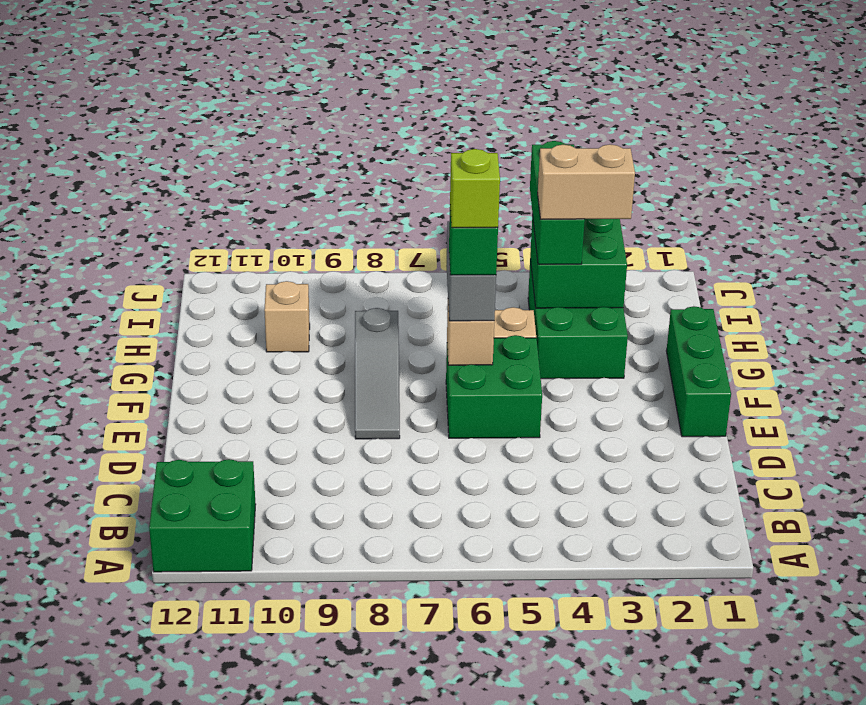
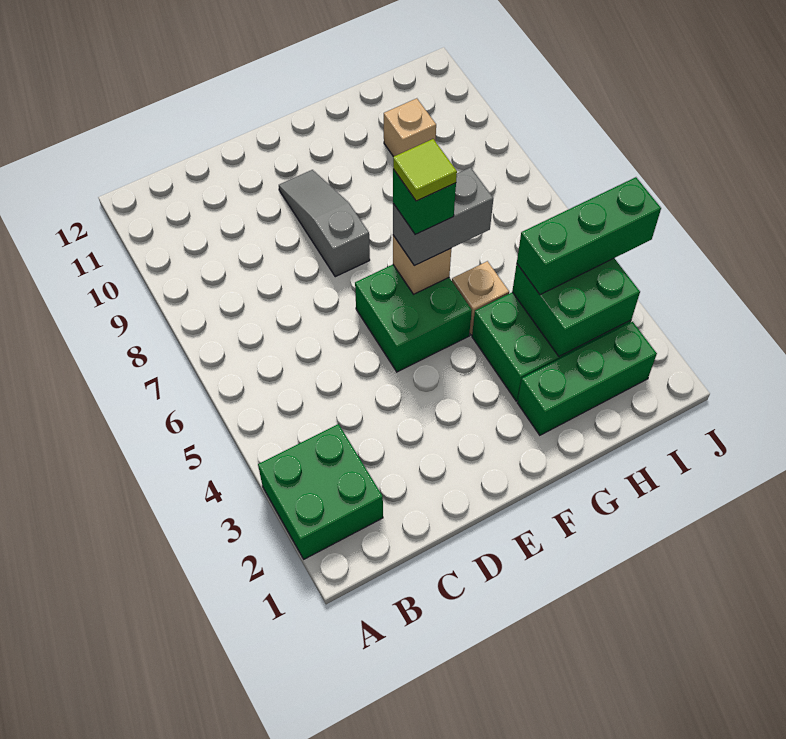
green brick A11:B12 level 1 -> green brick A2:B3 level 1
green brick E1:G1 level 1 -> green brick G2:I2 level 1
grey slope E8:G8 level 1 top G -> grey slope E8:E10 level 1 top 8
lime brick F6 level 5 -> lime tile F6 level 5
tan brick H3:H4 level 4 -> none

